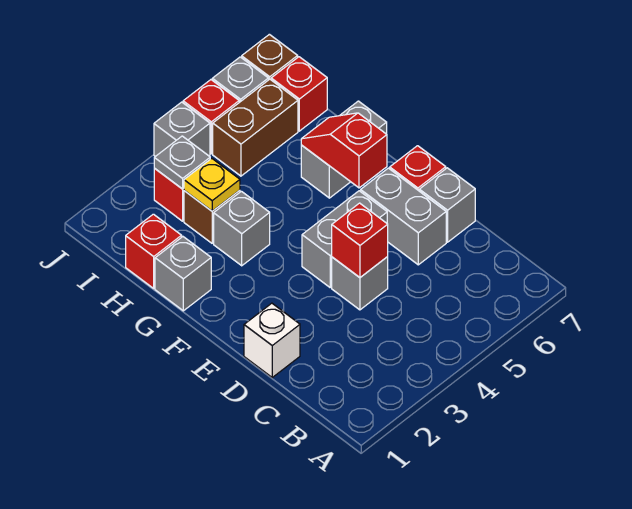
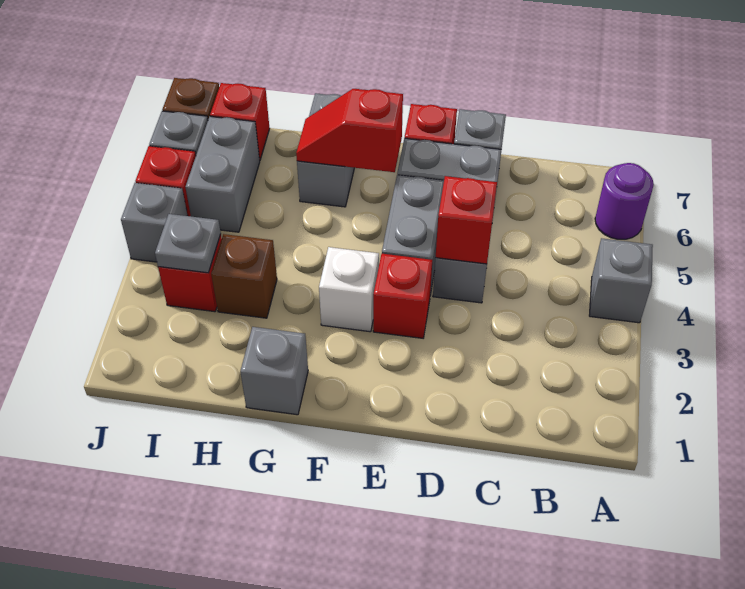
none -> purple round brick A6 level 1
white brick D1 level 1 -> white brick F3 level 1
grey brick G3 level 1 -> grey brick A4 level 1
red brick H1 level 1 -> red brick E3 level 1
yellow plate H3 level 2 -> none
brown brick I5:I6 level 1 -> grey brick I5:I6 level 1

